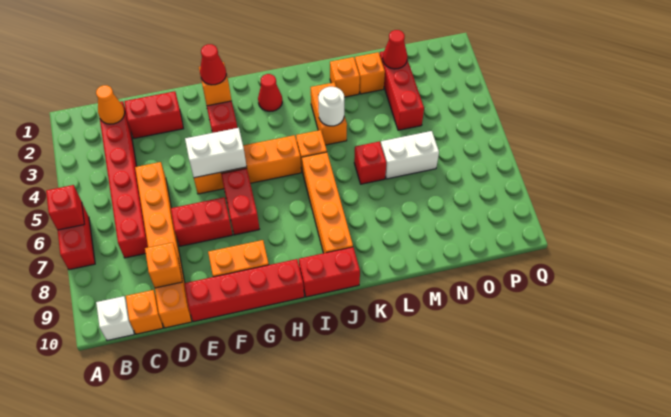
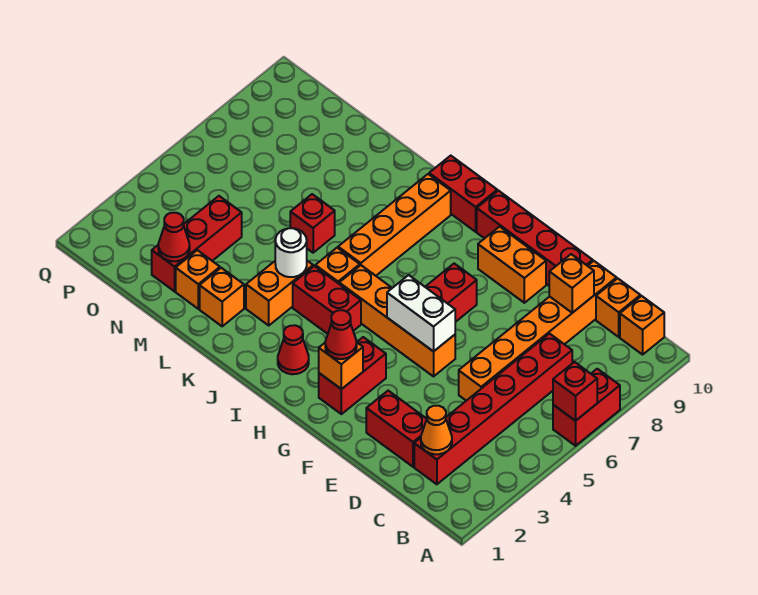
white brick B10 level 1 -> orange brick B10 level 1
red brick E7:F7 level 1 -> red brick I4:J4 level 1
white brick M6:N6 level 1 -> none

